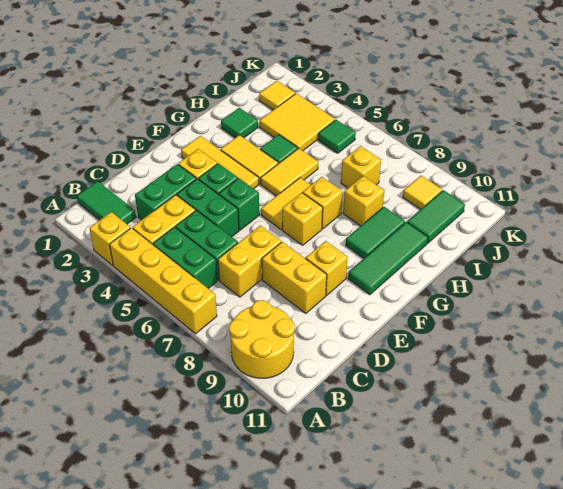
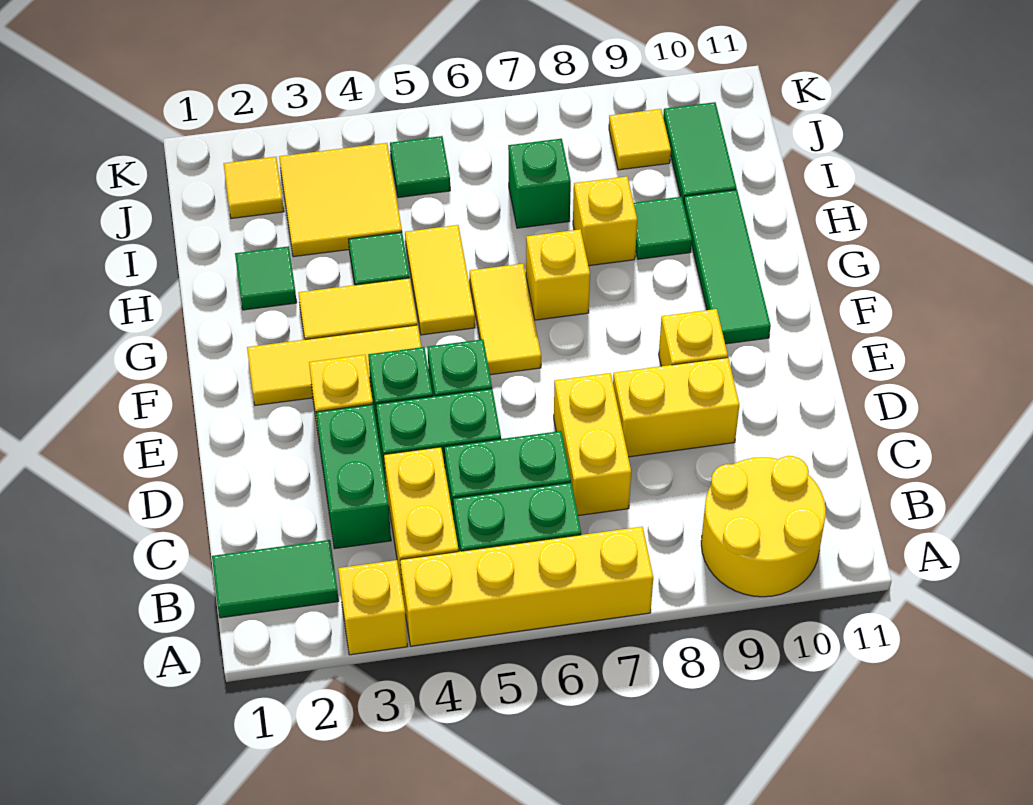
yellow brick F7 level 1 -> none
green tile G9:H9 level 1 -> green tile H9 level 1
yellow brick I7 level 1 -> green brick I7 level 1

